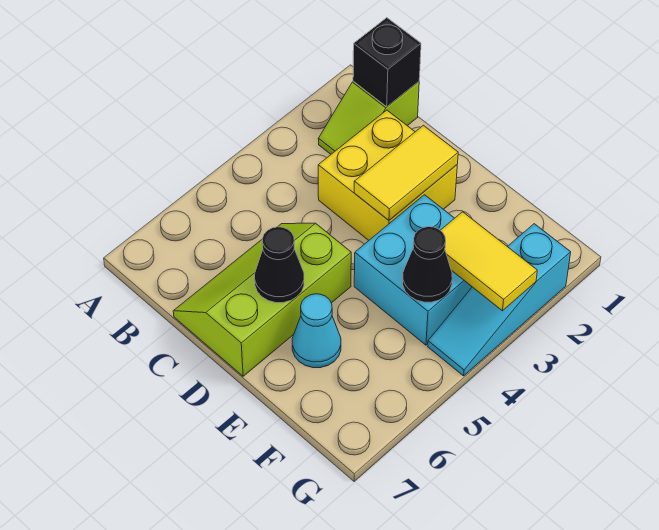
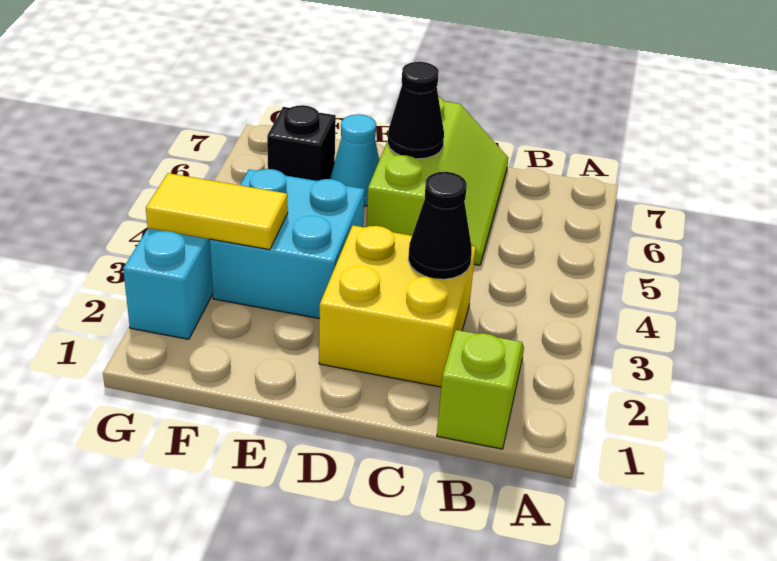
black brick B1 level 2 -> black brick F6 level 1
yellow tile D2:D3 level 2 -> none
black cone F4 level 2 -> black cone C3 level 2

